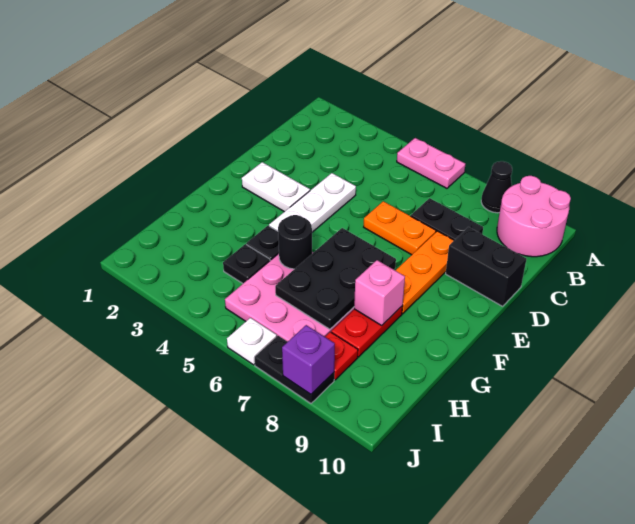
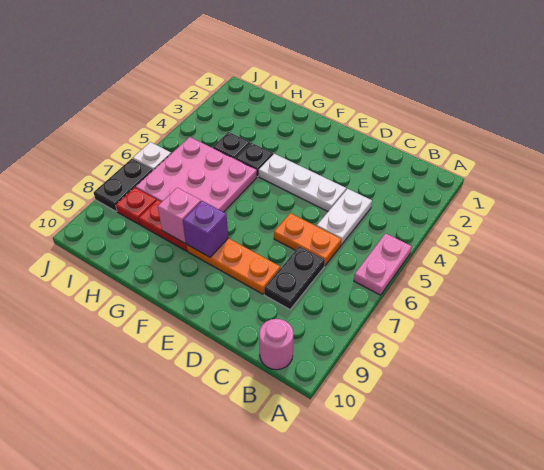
black cone A8 level 1 -> none
pink round brick A9:B10 level 1 -> pink round brick B10 level 1
orange plate D6:D7 level 1 -> orange plate C6:D6 level 1
black brick D9:D10 level 1 -> none
white plate E2:E3 level 1 -> white plate C4:C5 level 1
black plate F6:H7 level 2 -> none
black round brick G5 level 2 -> none
purple brick J8 level 2 -> purple brick F8 level 2

